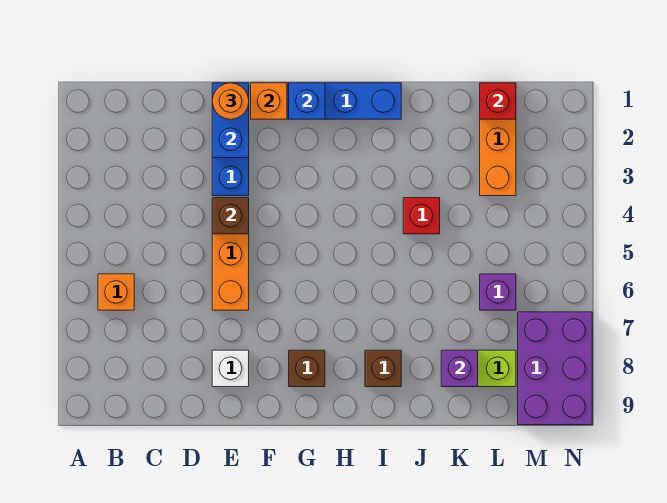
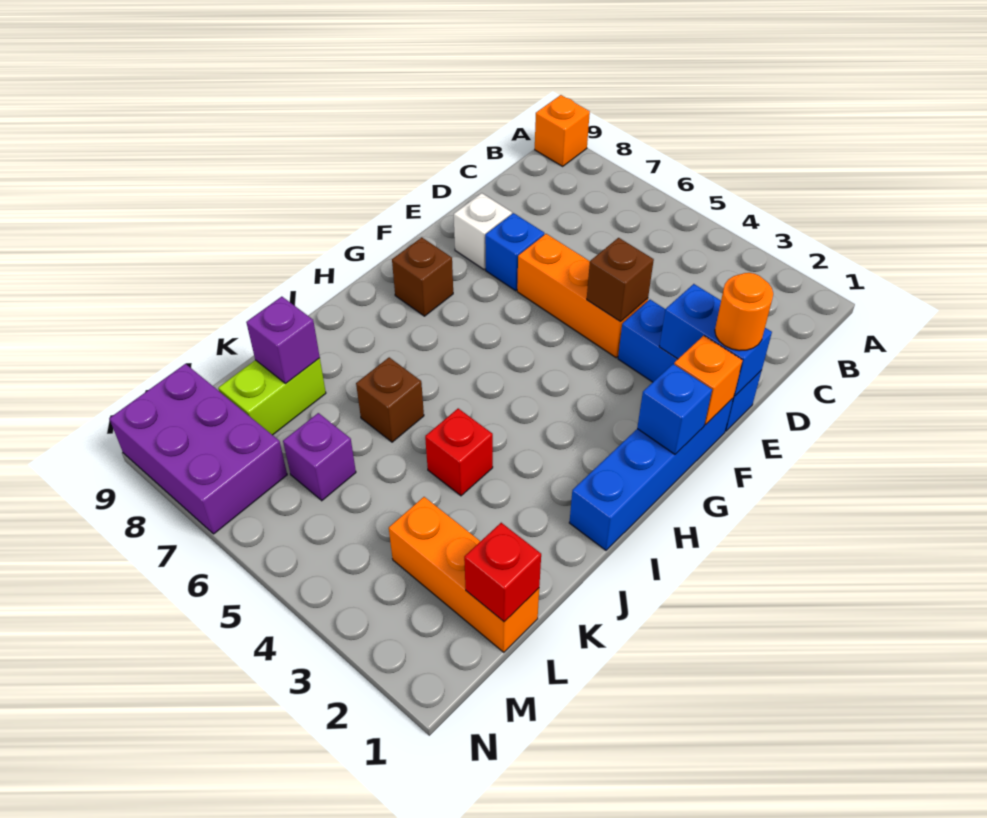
orange brick B6 level 1 -> orange brick A9 level 1
none -> blue brick E7 level 1
brown brick I8 level 1 -> brown brick J6 level 1

